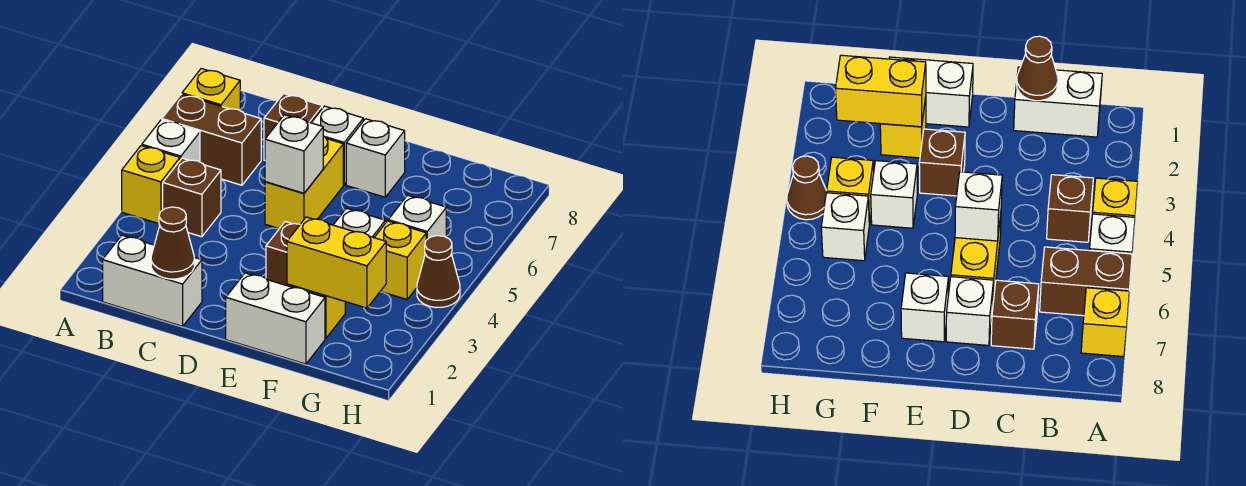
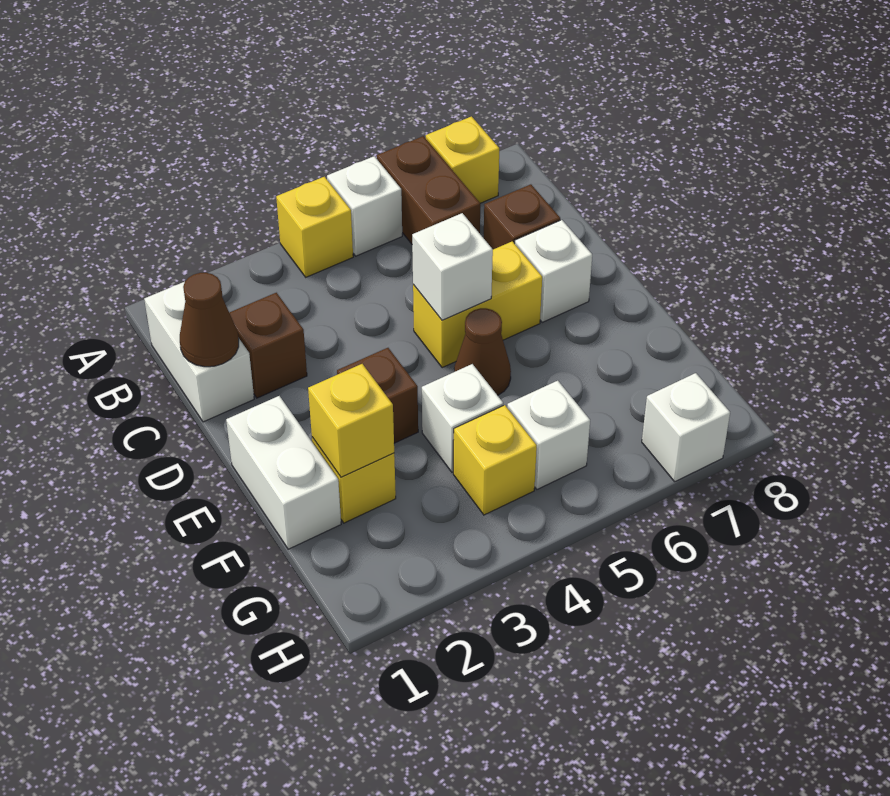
brown brick B4 level 1 -> brown brick C2 level 1
white brick E7 level 1 -> white brick H7 level 1
yellow brick F2:G2 level 2 -> yellow brick F2 level 2
brown cone H4 level 1 -> brown cone E5 level 1

